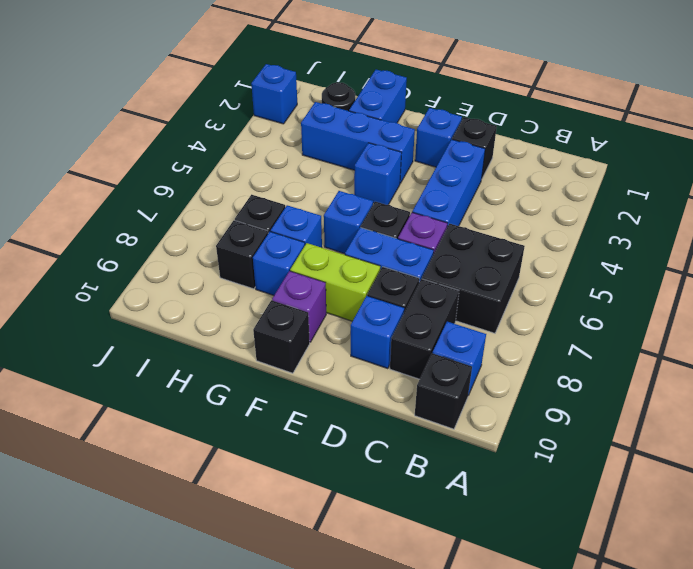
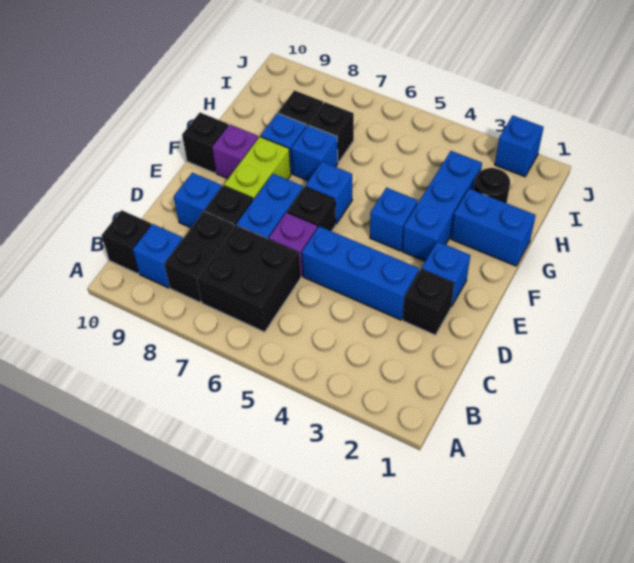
black brick C8:C9 level 1 -> black brick B8:C8 level 1

